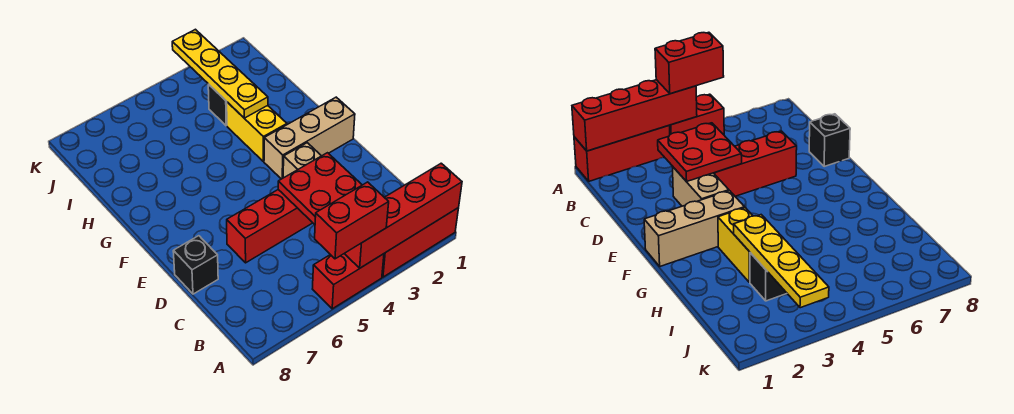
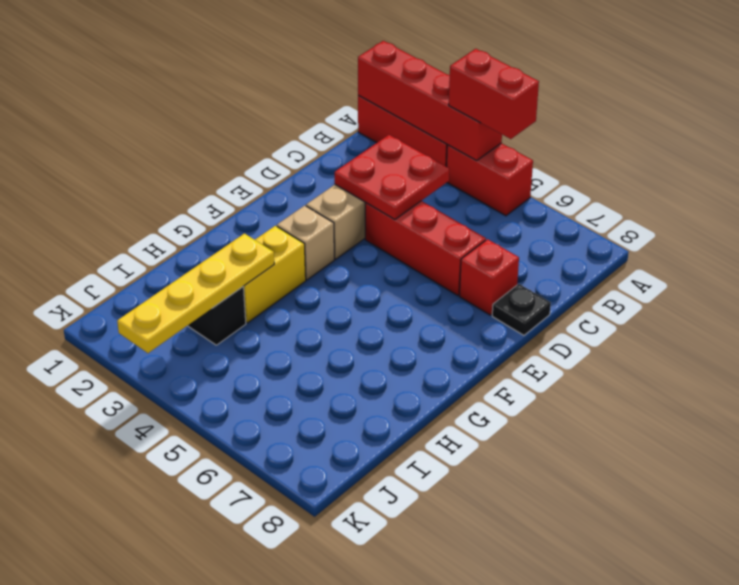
none -> red brick D7 level 1
black brick D8 level 1 -> black plate D8 level 1
tan brick F1:F3 level 1 -> tan brick F3 level 1

